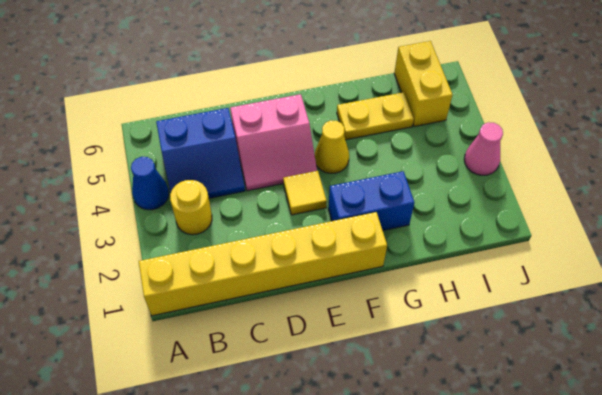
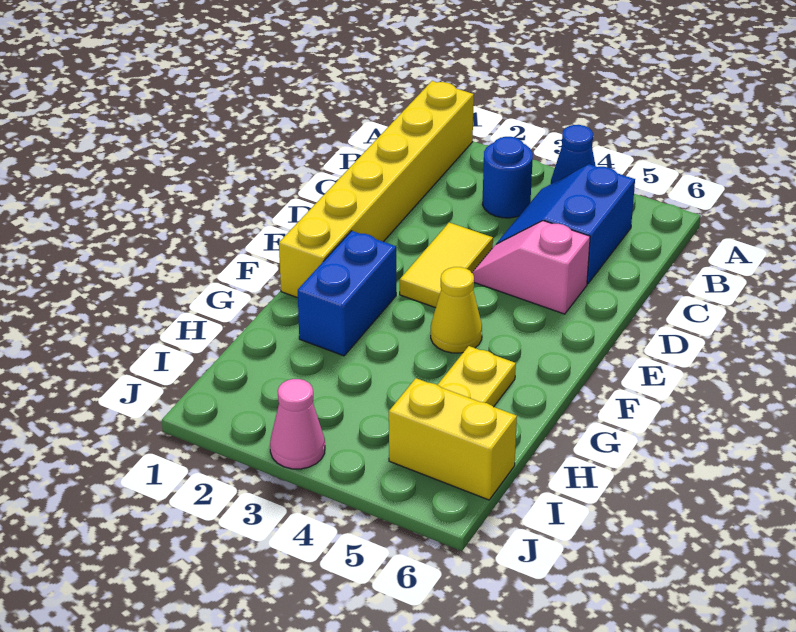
yellow round brick B3 level 1 -> blue round brick B3 level 1
pink slope D4:E5 level 1 top 5 -> pink slope D4:D5 level 1 top 5
yellow tile E3 level 1 -> yellow tile D3:E3 level 1

